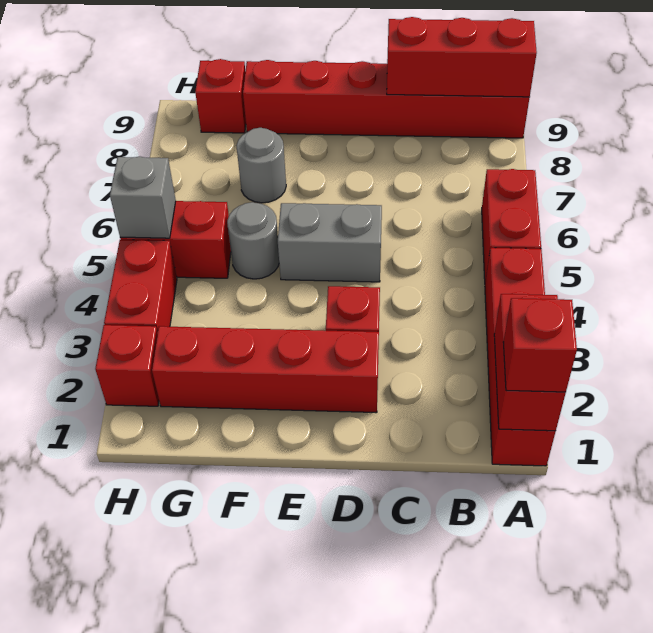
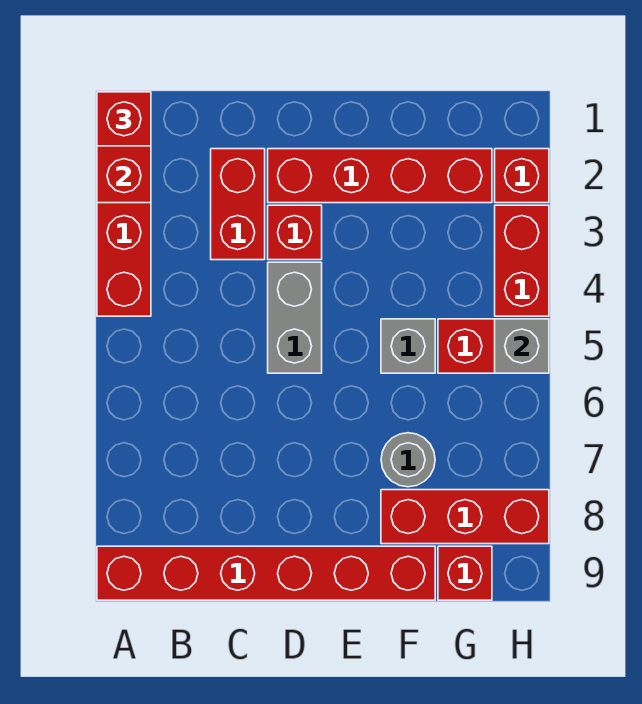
red brick A5:A6 level 1 -> red brick C2:C3 level 1
red brick A9:C9 level 2 -> red brick F8:H8 level 1
grey brick D5:E5 level 1 -> grey brick D4:D5 level 1
grey round brick F5 level 1 -> grey brick F5 level 1

